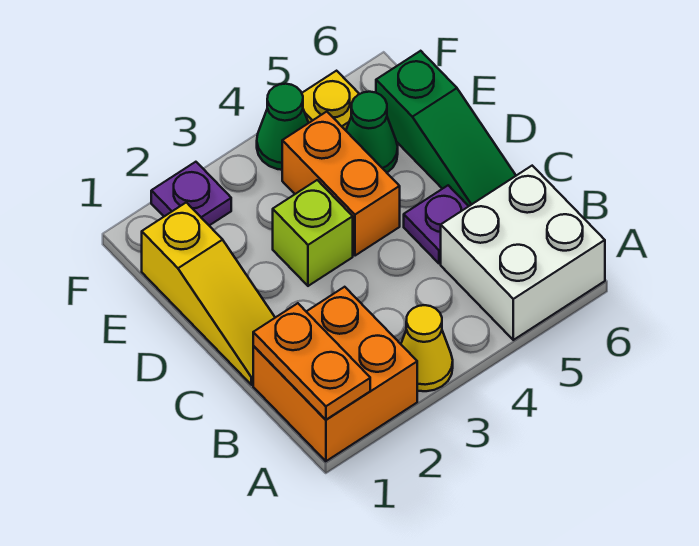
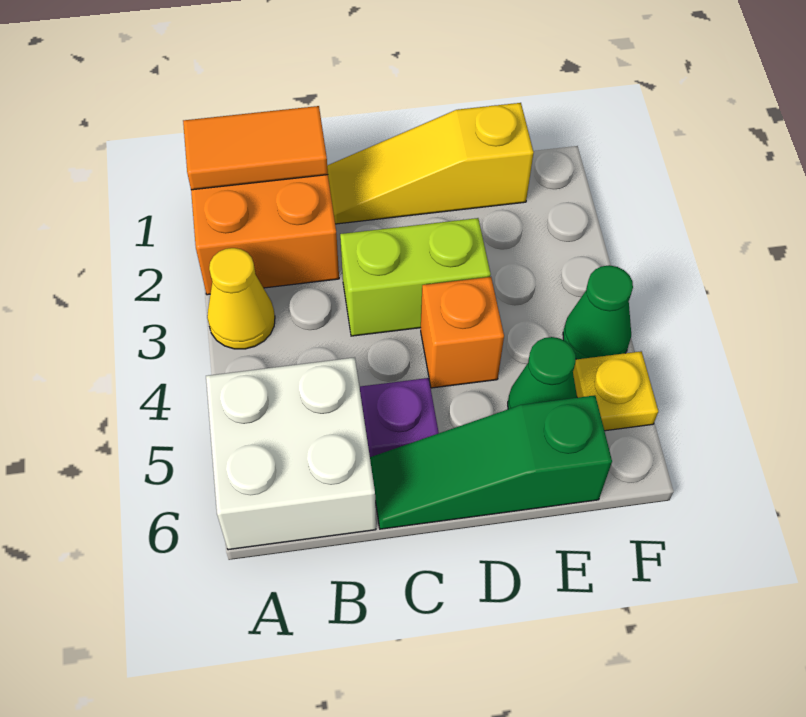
orange plate A1:B1 level 2 -> orange tile A1:B1 level 2
lime brick D3 level 1 -> lime brick C3:D3 level 1
orange brick D4:E4 level 1 -> orange brick D4 level 1
purple plate F2 level 1 -> none

